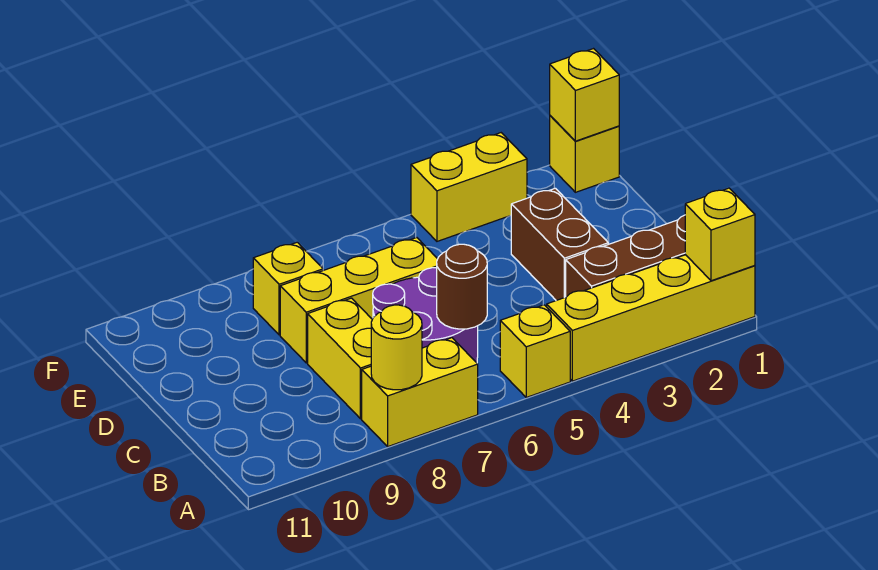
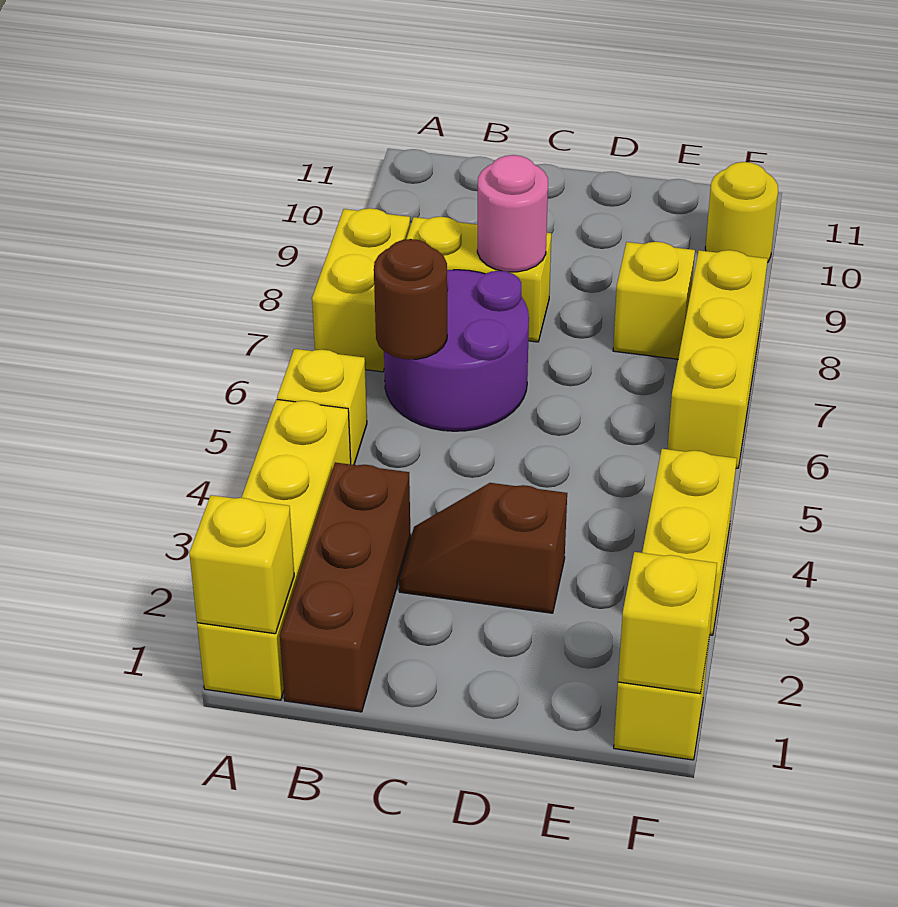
yellow round brick A8 level 2 -> yellow round brick F10 level 1
brown brick C3:D3 level 1 -> brown slope C3:D3 level 1 top D
none -> pink round brick C8 level 2
yellow brick D6:D8 level 1 -> yellow brick F6:F8 level 1

